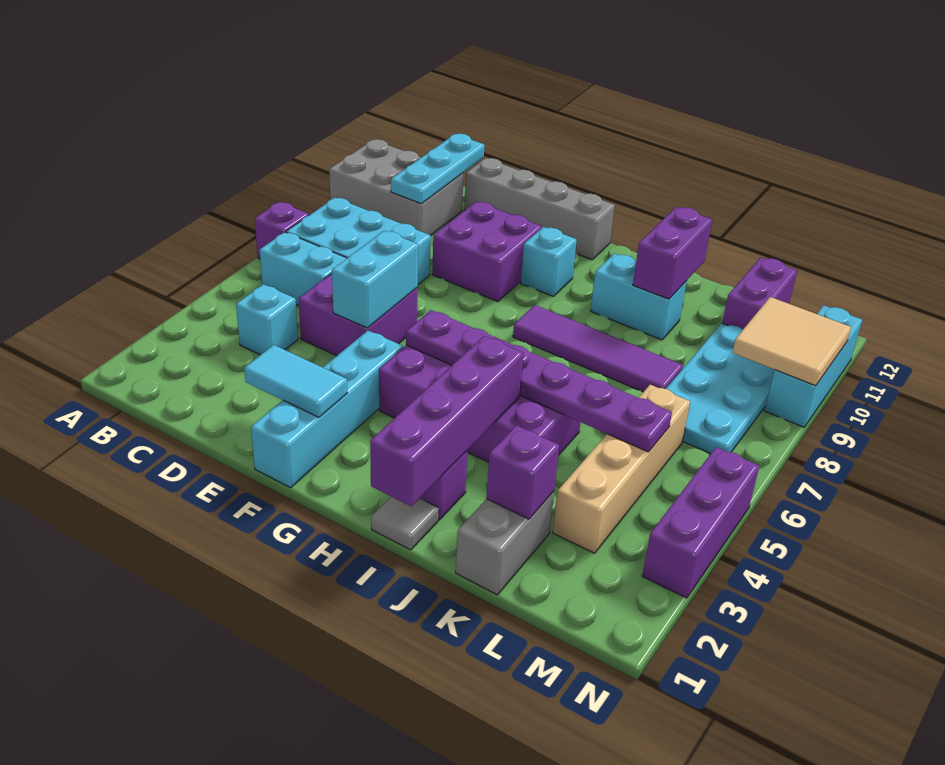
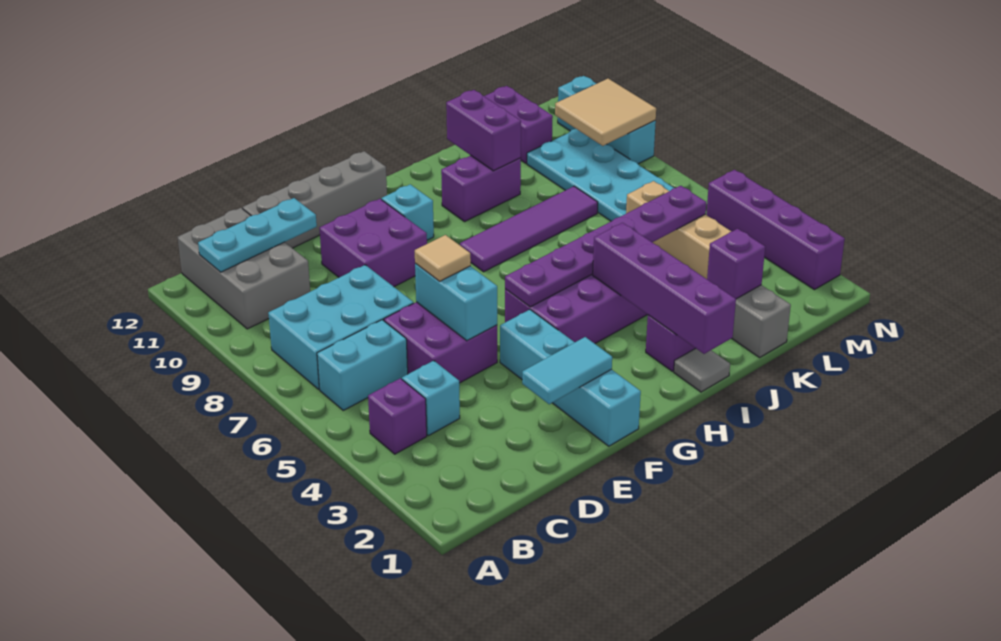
purple brick A7 level 1 -> purple brick B4 level 1
grey brick A10:C11 level 1 -> grey brick B10:C12 level 1
cyan plate C10:C12 level 2 -> cyan plate B11:D11 level 2
none -> tan tile E6 level 3
cyan brick I10:J10 level 1 -> purple brick I10:J10 level 1
purple brick N3:N5 level 1 -> purple brick N2:N5 level 1

